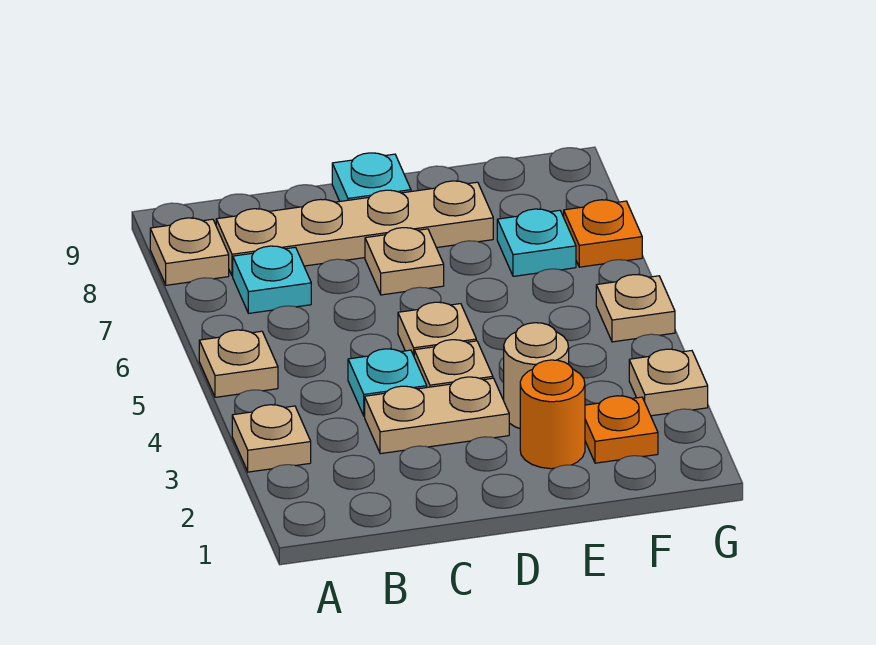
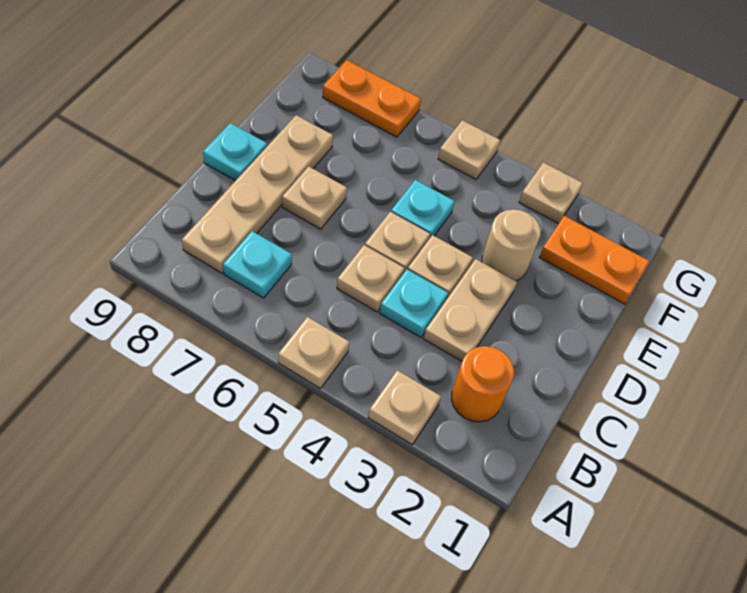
tan plate A8 level 1 -> tan plate C5 level 1
orange round brick E2 level 1 -> orange round brick B2 level 1
orange plate F2 level 1 -> orange plate F1:F2 level 1
cyan plate F7 level 1 -> cyan plate E5 level 1
orange plate G7 level 1 -> orange plate G7:G8 level 1

